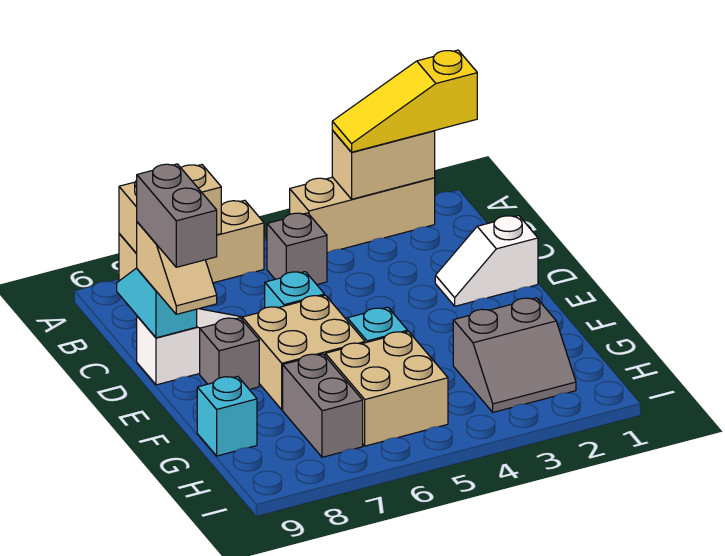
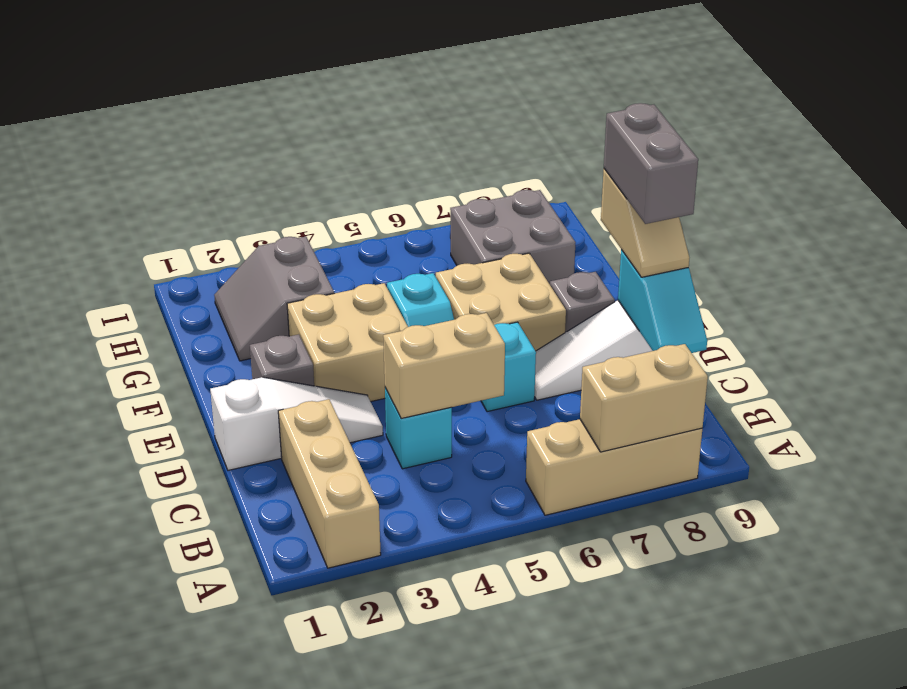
yellow slope A1:A3 level 3 top 1 -> none
tan brick A2:A4 level 1 -> tan brick A2:C2 level 1
tan brick A2:A3 level 2 -> tan brick C4:C5 level 2
grey brick B5 level 1 -> grey brick E2 level 1
white slope D1:D2 level 1 top 1 -> white slope D1:D3 level 1 top 1
tan slope D9:E9 level 3 top D -> tan slope D9:E9 level 3 top E
grey slope G2:H3 level 1 top G -> grey slope G2:H3 level 1 top 3
tan brick G5:H6 level 1 -> tan brick E3:F4 level 1
grey brick G7:H7 level 1 -> grey brick G7:H8 level 1
cyan brick G9 level 1 -> cyan brick C4 level 1

